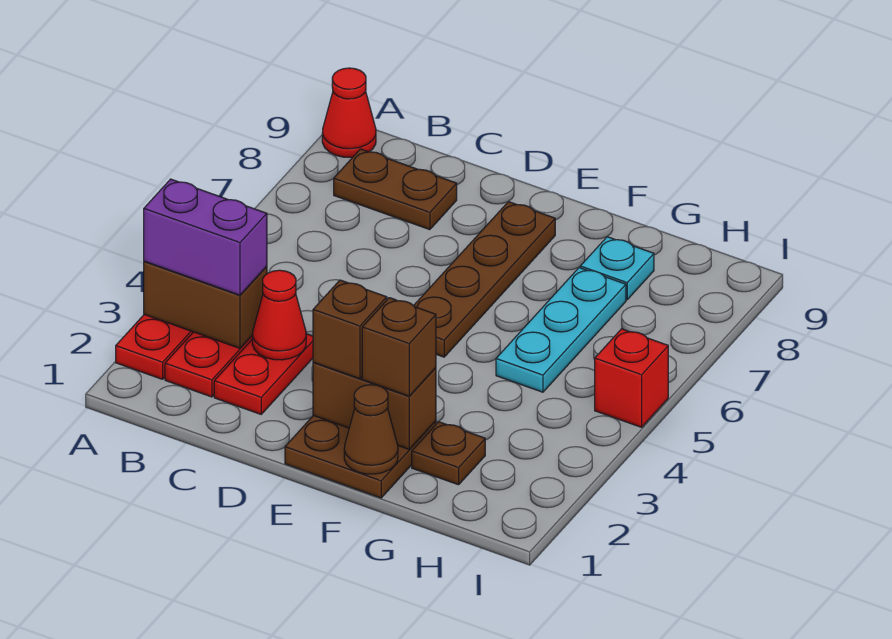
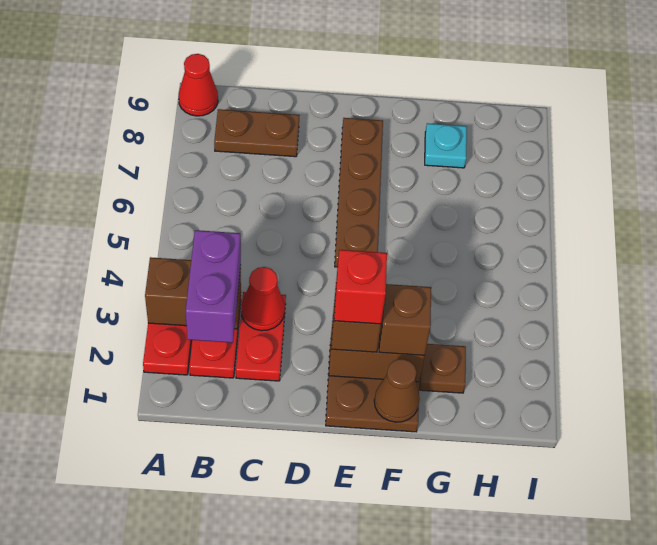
purple brick A3:B3 level 3 -> purple brick B2:B3 level 3
cyan plate G5:G7 level 1 -> none
red brick I5 level 1 -> red brick E2 level 4

